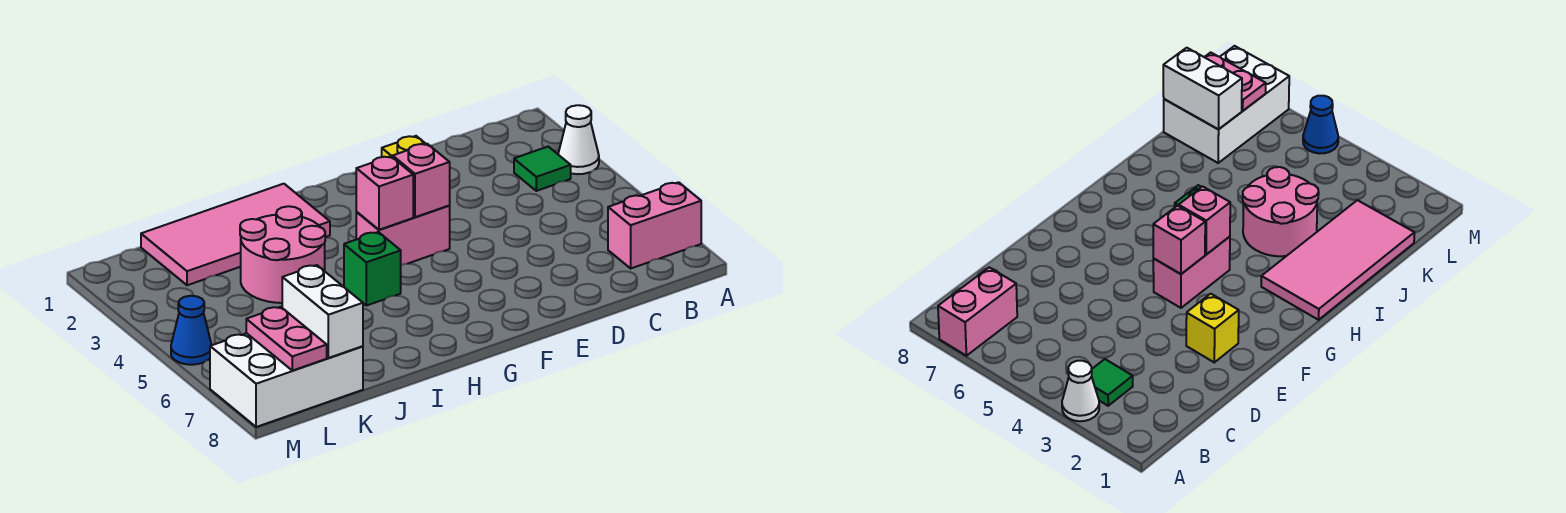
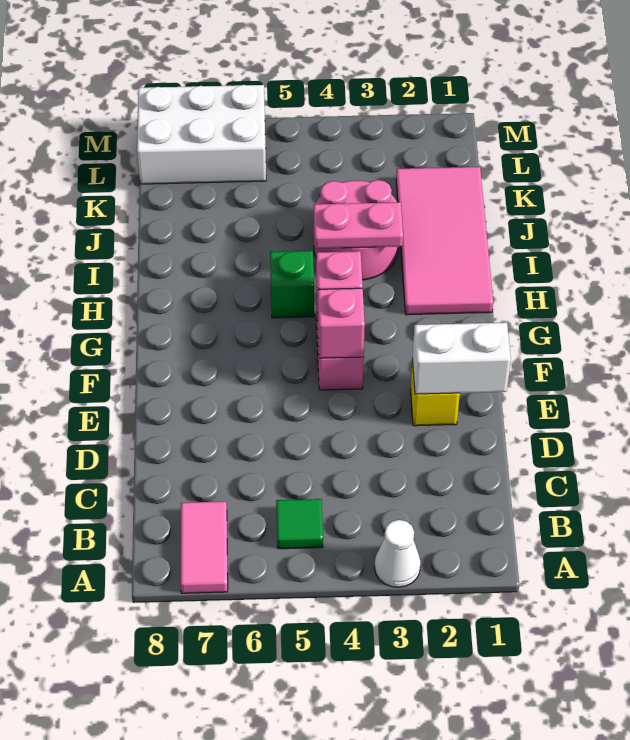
pink brick A7:B7 level 1 -> pink tile A7:B7 level 1
green tile B3 level 1 -> green tile B5 level 1
white brick K7:M8 level 1 -> white brick L6:M8 level 1
white brick K7:K8 level 2 -> white brick E1:E2 level 2
pink plate L7:L8 level 2 -> pink plate I3:I4 level 2
blue cone M5 level 1 -> none

